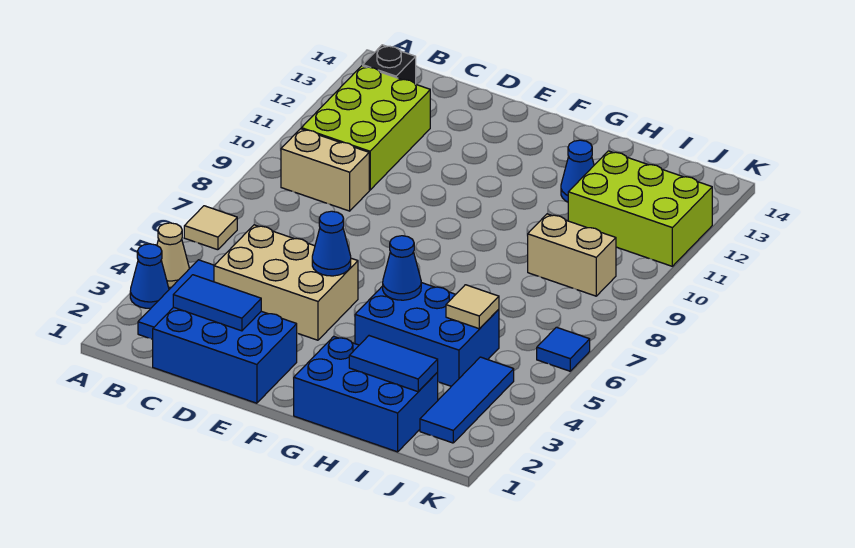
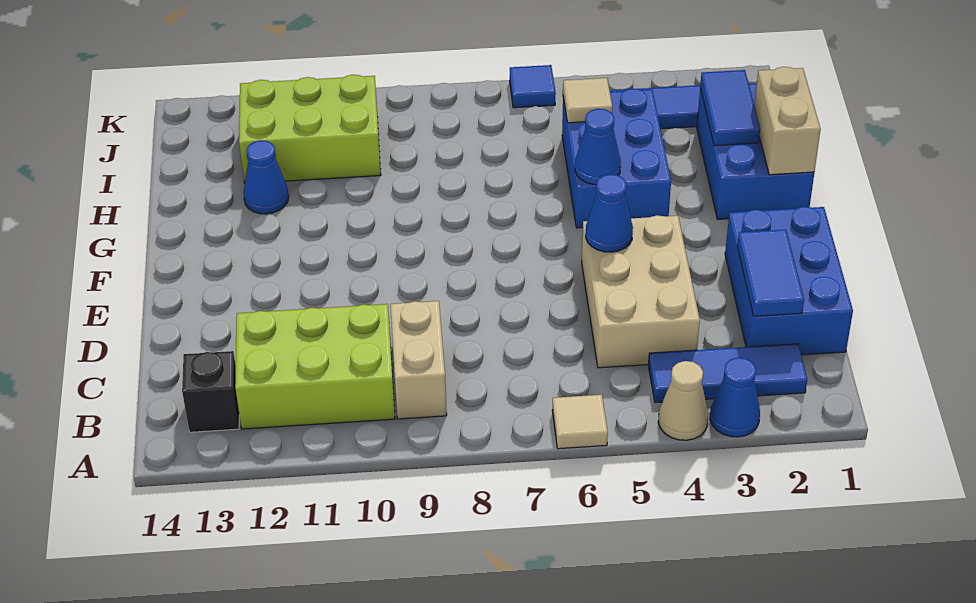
tan brick I9:J9 level 1 -> tan brick G1:H1 level 2
lime brick I11:K12 level 1 -> lime brick I10:J12 level 1

